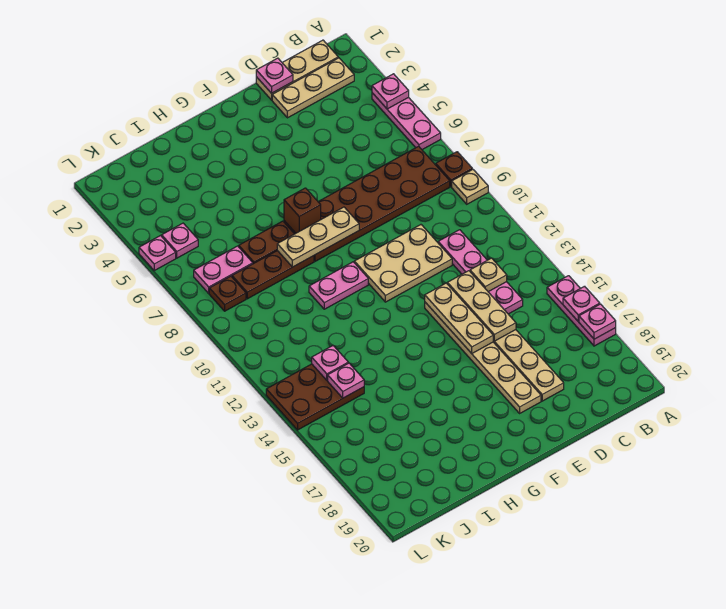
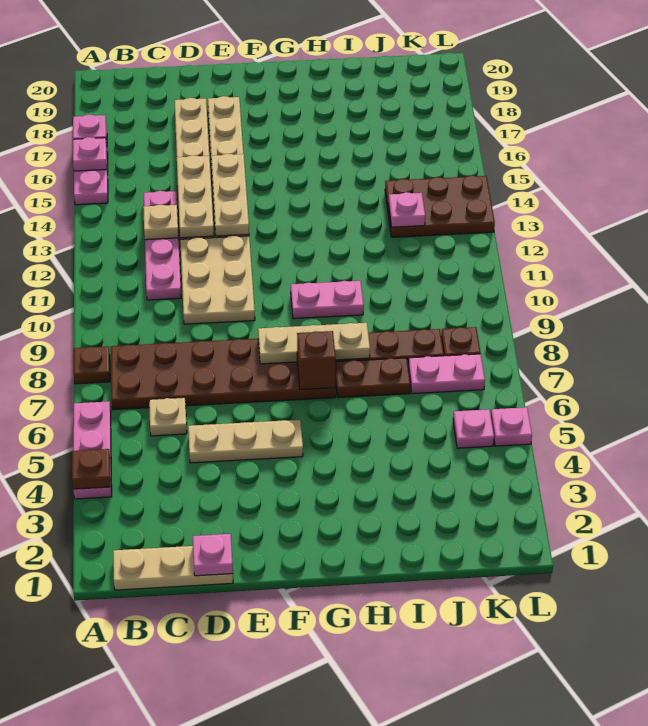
pink plate A4 level 2 -> brown plate A4 level 2
tan plate A9 level 1 -> tan plate C6 level 1
tan plate B2:D2 level 1 -> tan plate D5:F5 level 1
tan plate D10:F11 level 1 -> tan plate D10:E12 level 1
pink plate J14 level 2 -> none

